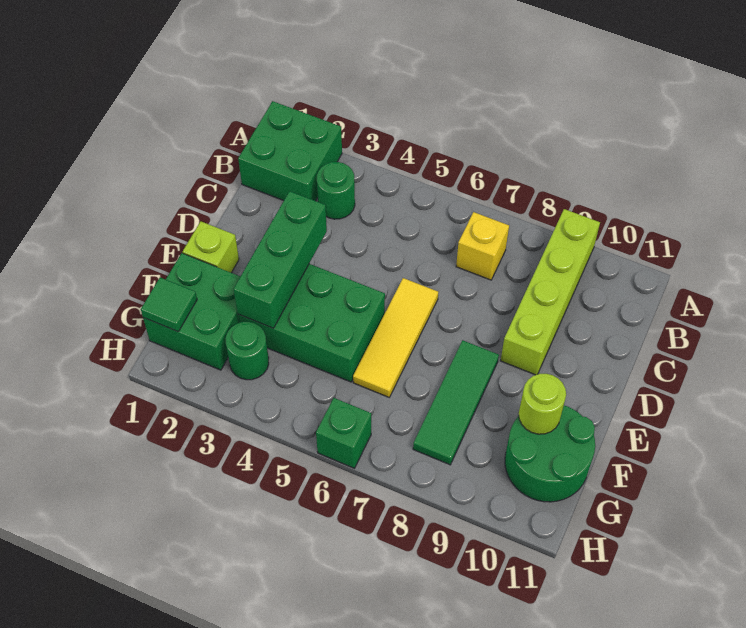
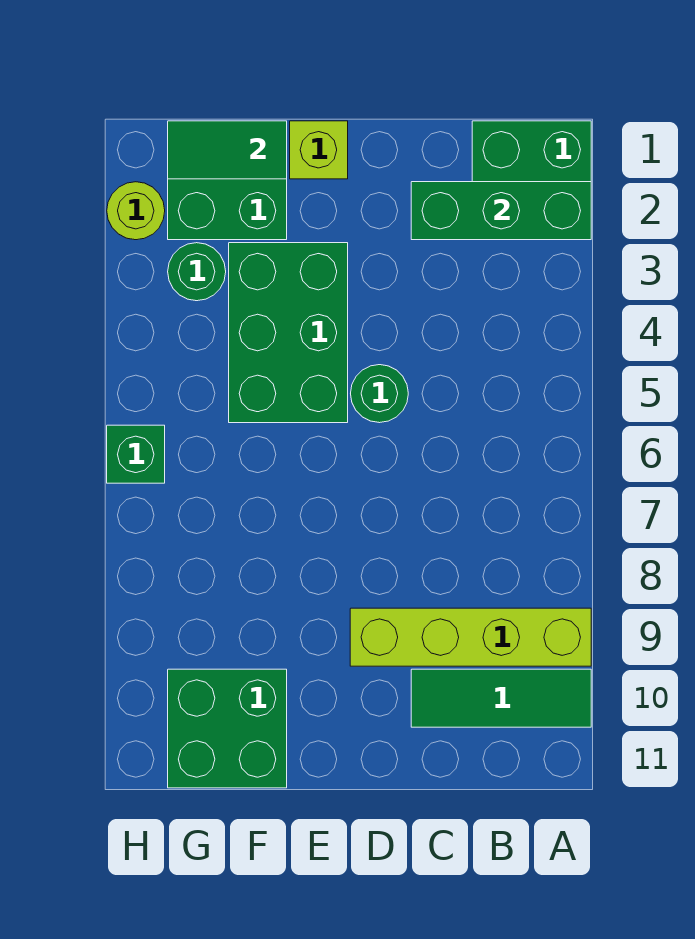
green round brick B3 level 1 -> green round brick D5 level 1
yellow brick B7 level 1 -> none
green brick D3:F3 level 2 -> green brick A2:C2 level 2
yellow tile D6:F6 level 1 -> none
green tile E8:G8 level 1 -> green tile A10:C10 level 1
green round brick F10:G11 level 1 -> green brick F10:G11 level 1
lime round brick F10 level 2 -> lime round brick H2 level 1
green tile G1 level 2 -> green tile F1:G1 level 2

